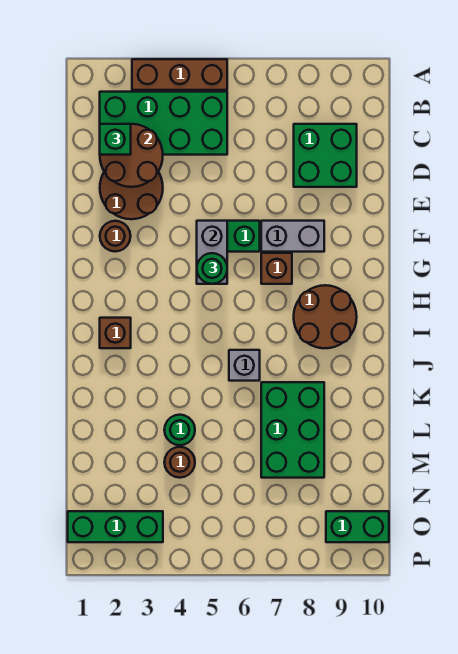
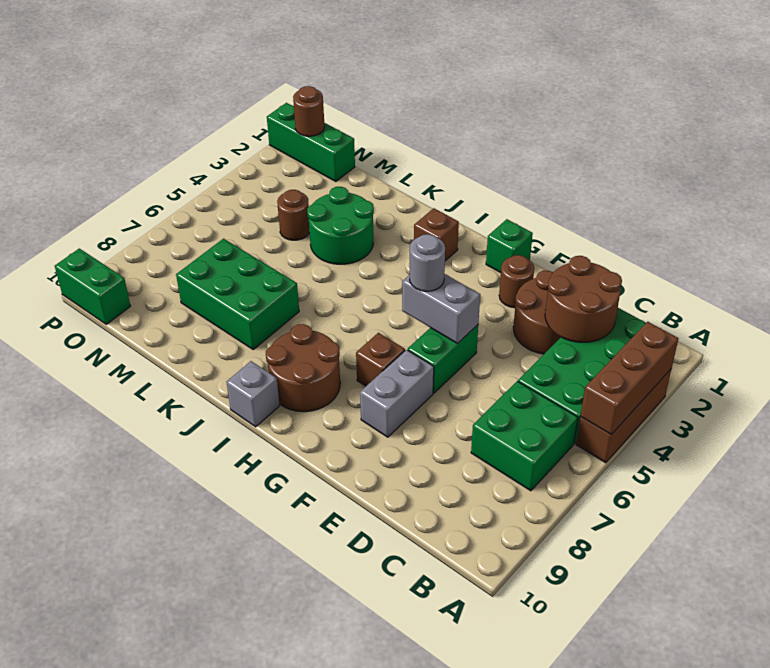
none -> brown brick A3:A5 level 2
green brick C2 level 3 -> green brick G1 level 1
green brick C8:D9 level 1 -> green brick B6:C7 level 1
green round brick G5 level 3 -> grey round brick G5 level 3
grey brick J6 level 1 -> grey brick I10 level 1
green round brick L4 level 1 -> green round brick K3:L4 level 1
green brick O1:O3 level 1 -> green brick N1:P1 level 1
none -> brown round brick O1 level 2
green brick O9:O10 level 1 -> green brick O10:P10 level 1

